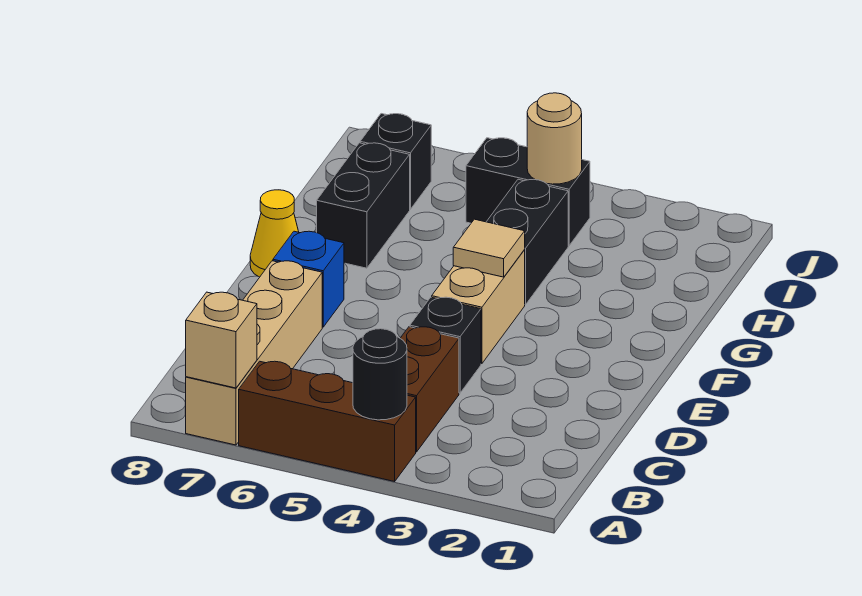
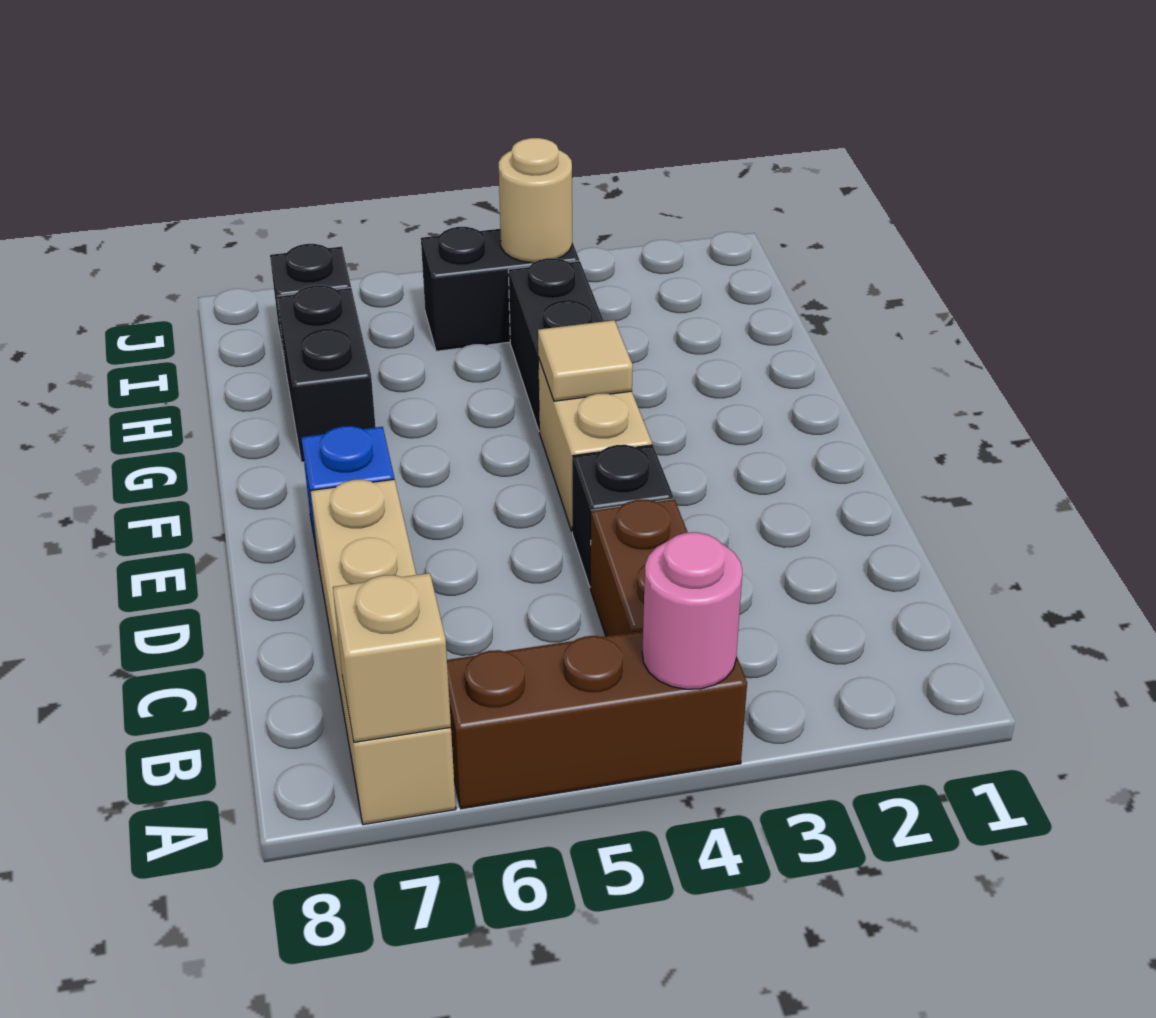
black round brick A4 level 2 -> pink round brick A4 level 2
yellow cone F8 level 1 -> none

